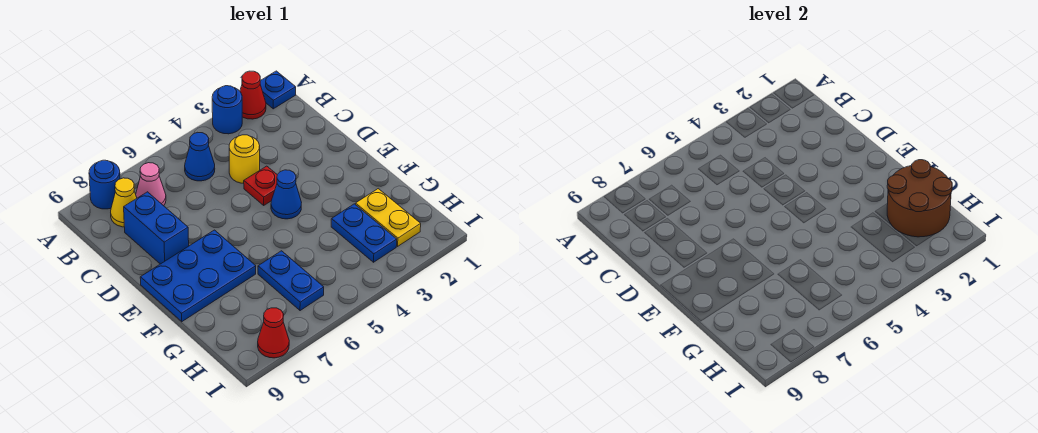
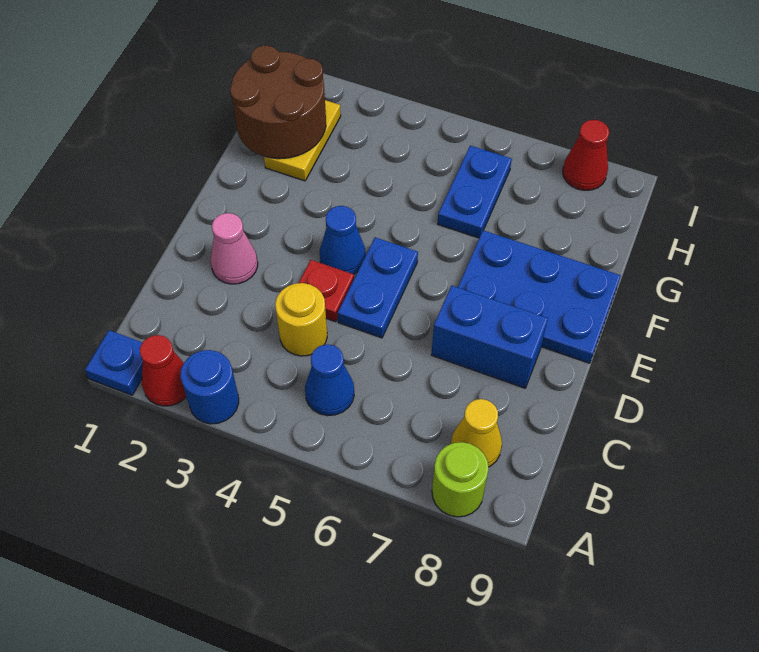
blue round brick A8 level 1 -> lime round brick A8 level 1
pink cone B7 level 1 -> pink cone D2 level 1
blue brick C8:D8 level 1 -> blue brick D7:D8 level 1
blue plate G3:H3 level 1 -> blue plate D5:E5 level 1

